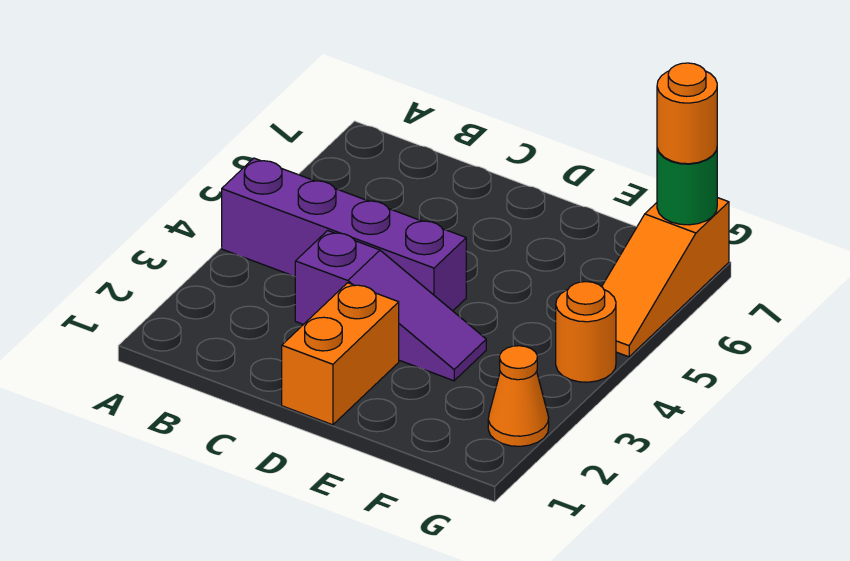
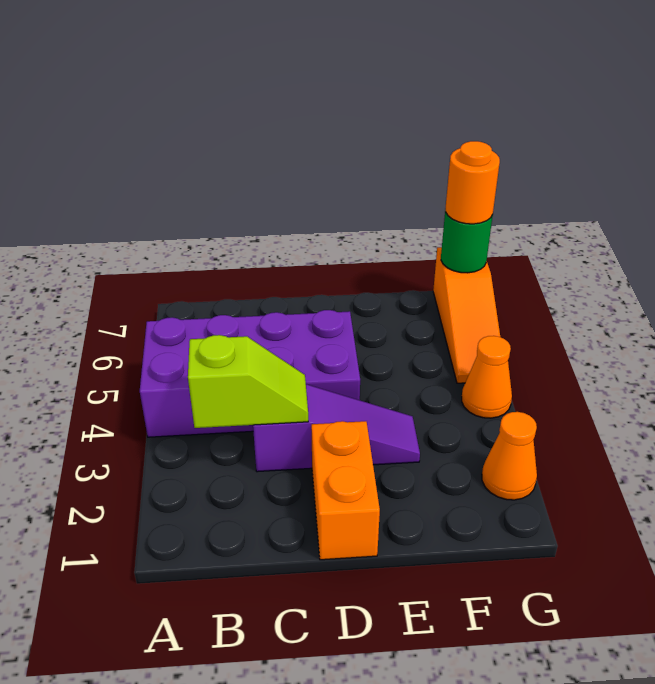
purple brick A4:D4 level 1 -> purple brick A4:D5 level 1
none -> lime slope B3:C3 level 2 top B
orange round brick G4 level 1 -> orange cone G4 level 1

